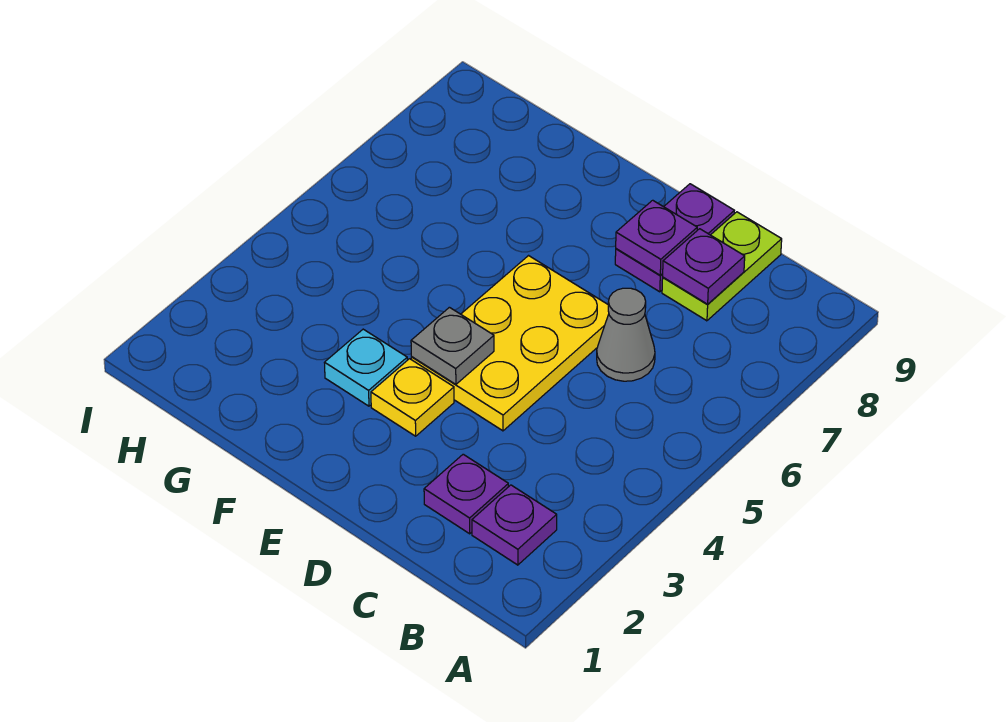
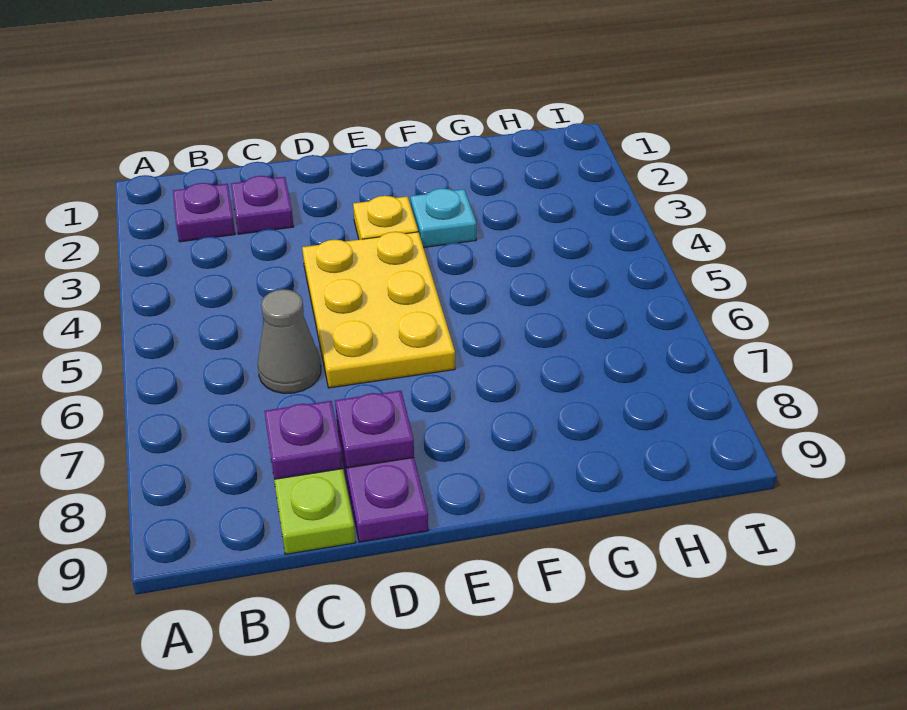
grey plate E4 level 2 -> none

